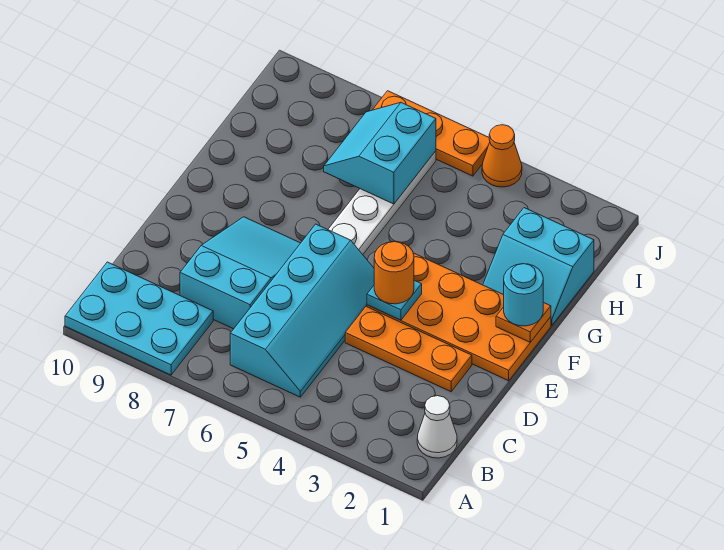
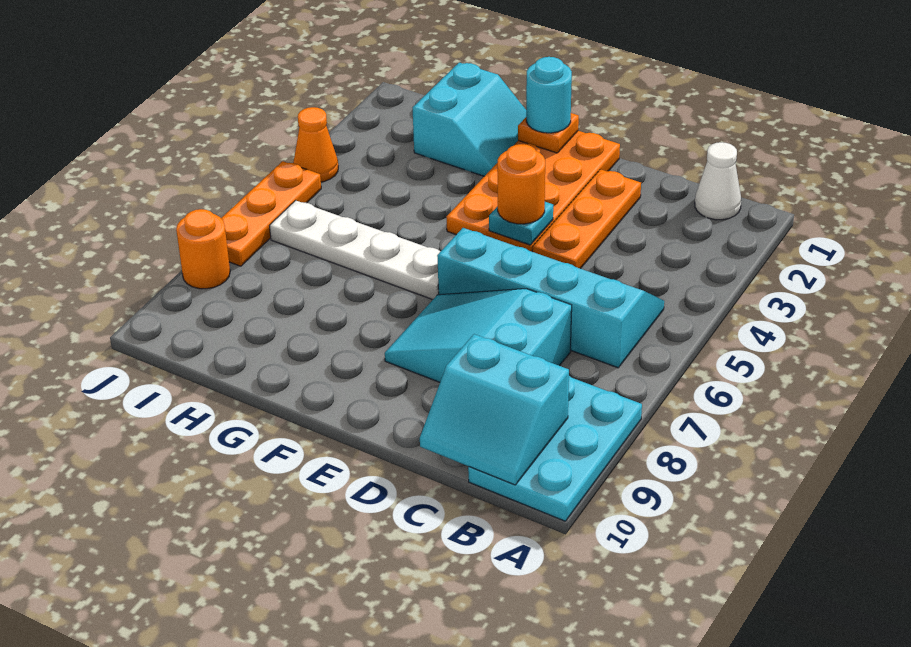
cyan slope H6:I7 level 2 top 6 -> cyan slope B9:C10 level 2 top 9
none -> orange round brick J8 level 1

